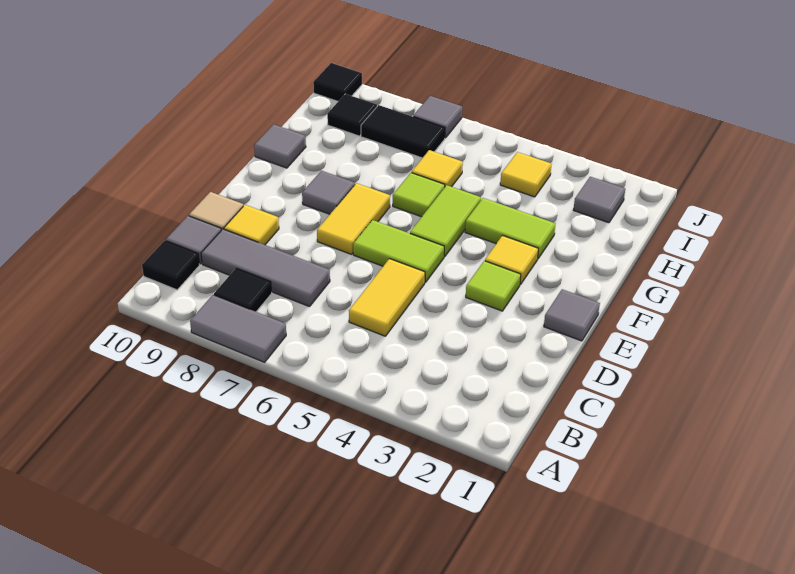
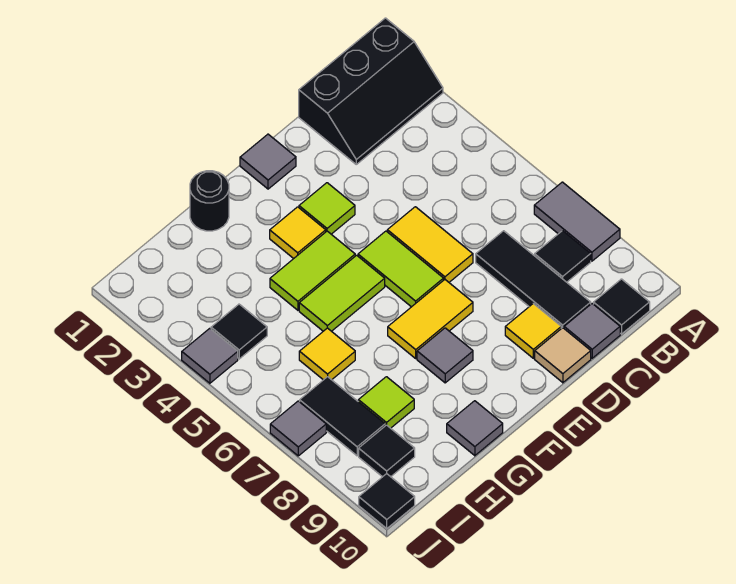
none -> black slope A1:C2 level 1 top 1
yellow tile C5:D5 level 1 -> yellow tile D5:D6 level 1
grey tile C7:C9 level 1 -> black tile C7:C9 level 1
none -> black round brick G1 level 1
lime tile G3:G4 level 1 -> lime tile F4:G4 level 1
lime tile G6 level 1 -> lime tile H8 level 1
grey tile I2 level 1 -> grey tile J4 level 1
yellow tile I4 level 1 -> black tile I4 level 1

